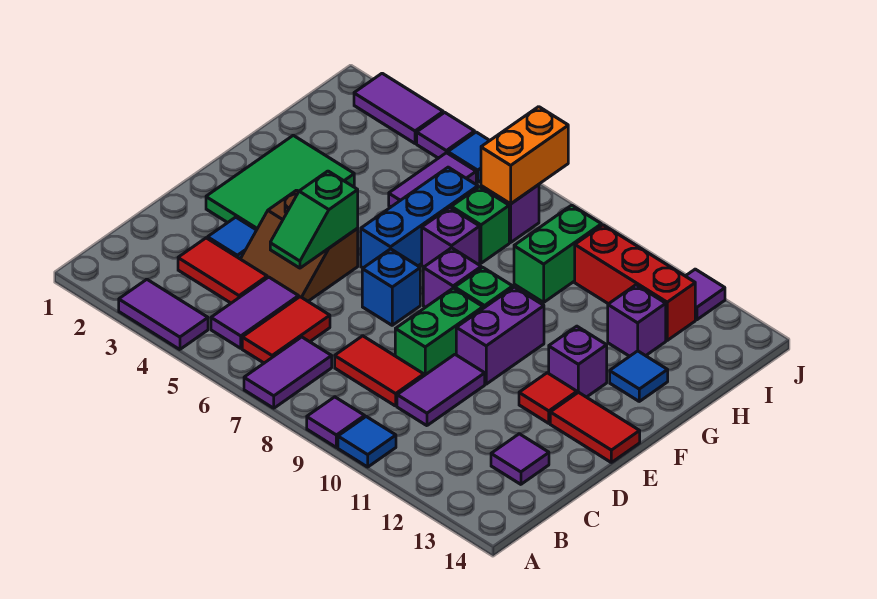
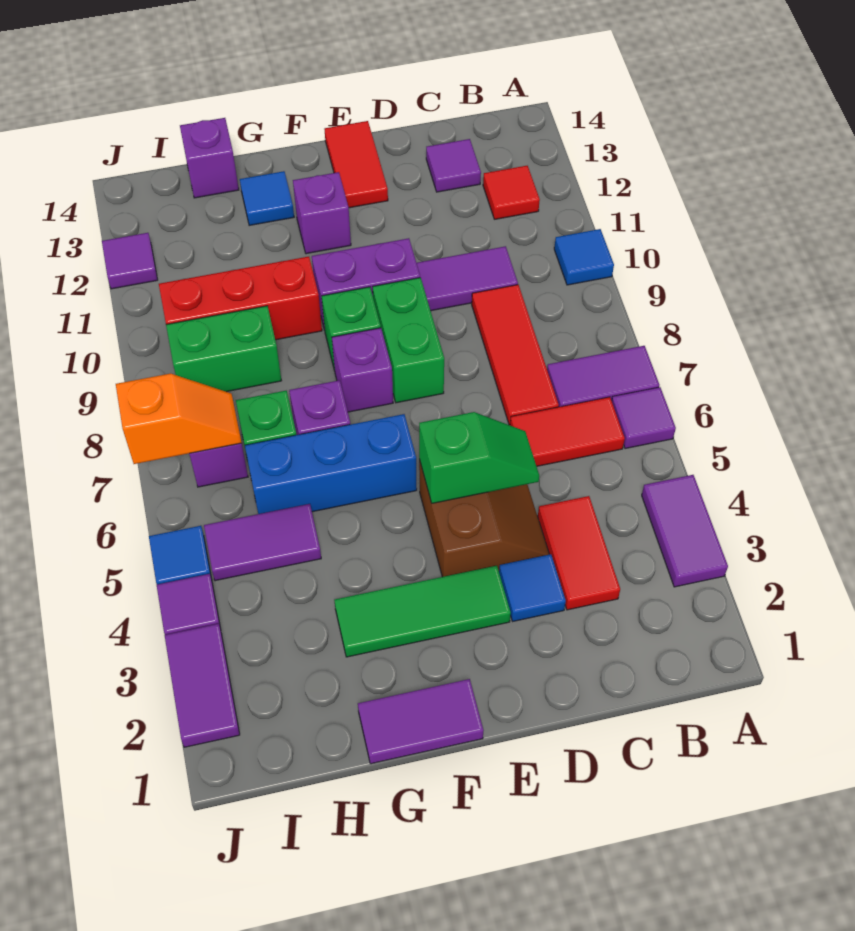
purple tile A9 level 1 -> purple tile A6 level 1
purple tile B5:C5 level 1 -> purple tile F1:G1 level 1
red tile C8:C9 level 1 -> red tile C7:C9 level 1
green brick D9:E9 level 1 -> green brick E8:E9 level 1
green tile E2:G3 level 1 -> green tile E3:G3 level 1
blue brick E7 level 1 -> none
red tile E12 level 1 -> red tile B12 level 1
purple brick H12 level 1 -> purple brick H14 level 1
orange brick I7:J7 level 2 -> orange slope I7:J7 level 2 top J
red brick I10:I12 level 1 -> red brick G10:I10 level 1

